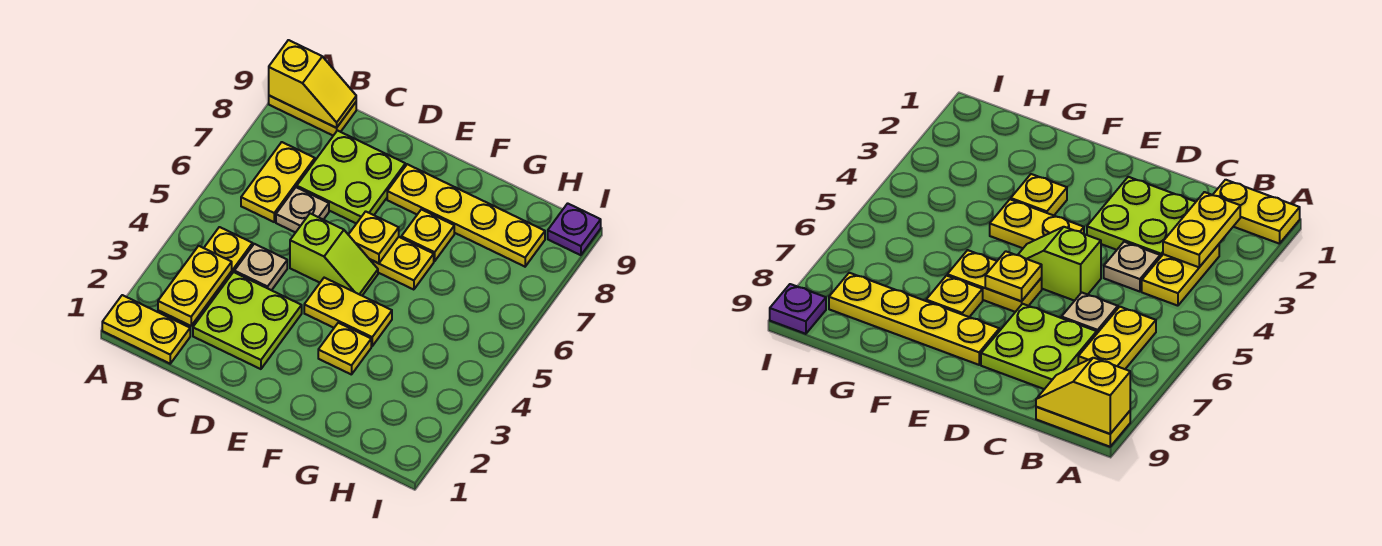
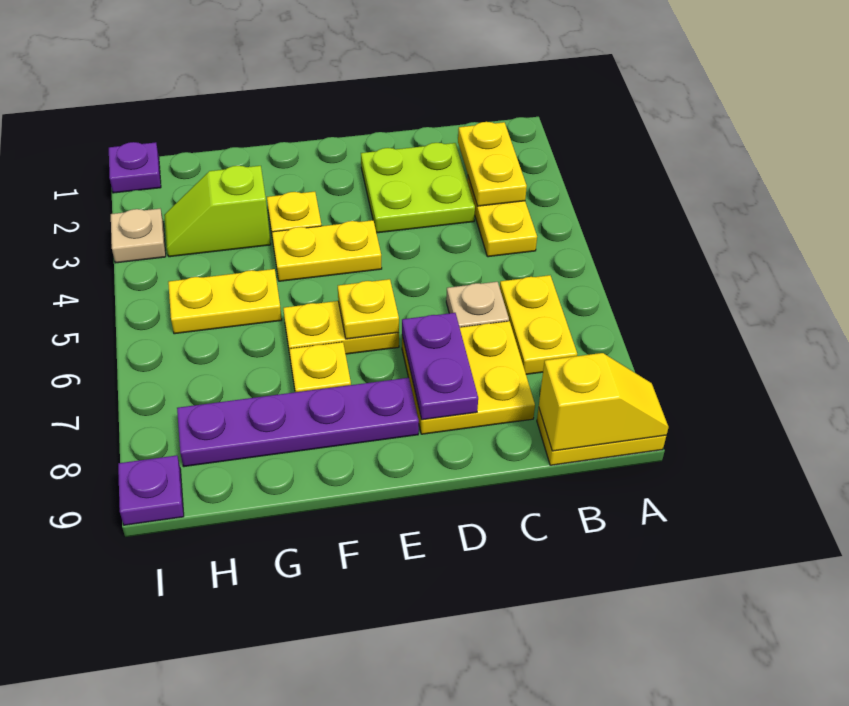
yellow plate A1:B1 level 1 -> yellow plate G5:H5 level 1
yellow slope A9:B9 level 2 top A -> yellow slope A9:B9 level 2 top B
tan plate C4 level 1 -> tan plate I3 level 1
lime plate C7:D8 level 1 -> yellow plate C7:D8 level 1
lime slope D5:E5 level 1 top D -> lime slope G3:H3 level 1 top G
none -> purple plate D7:D8 level 2
yellow plate E8:H8 level 1 -> purple plate E8:H8 level 1
none -> purple plate I1 level 1

